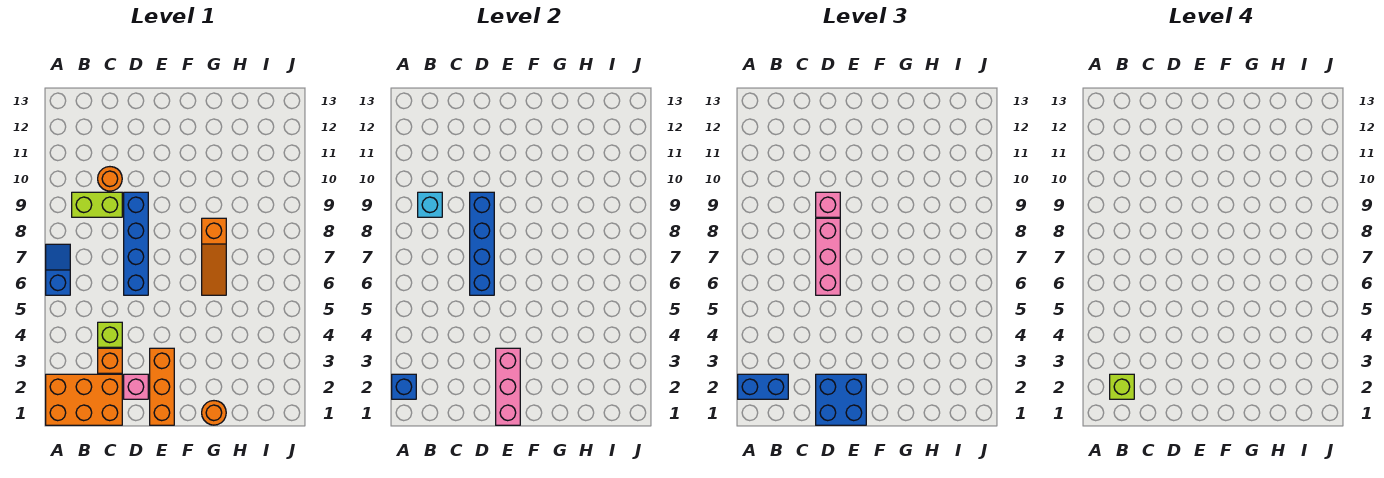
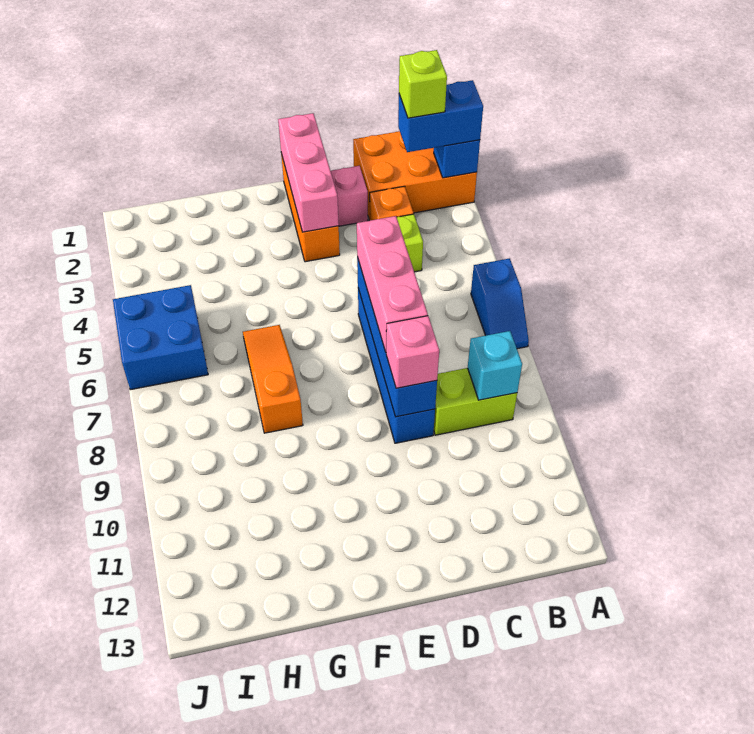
orange round brick C10 level 1 -> none
blue brick D1:E2 level 3 -> blue brick I5:J6 level 1
orange round brick G1 level 1 -> none

